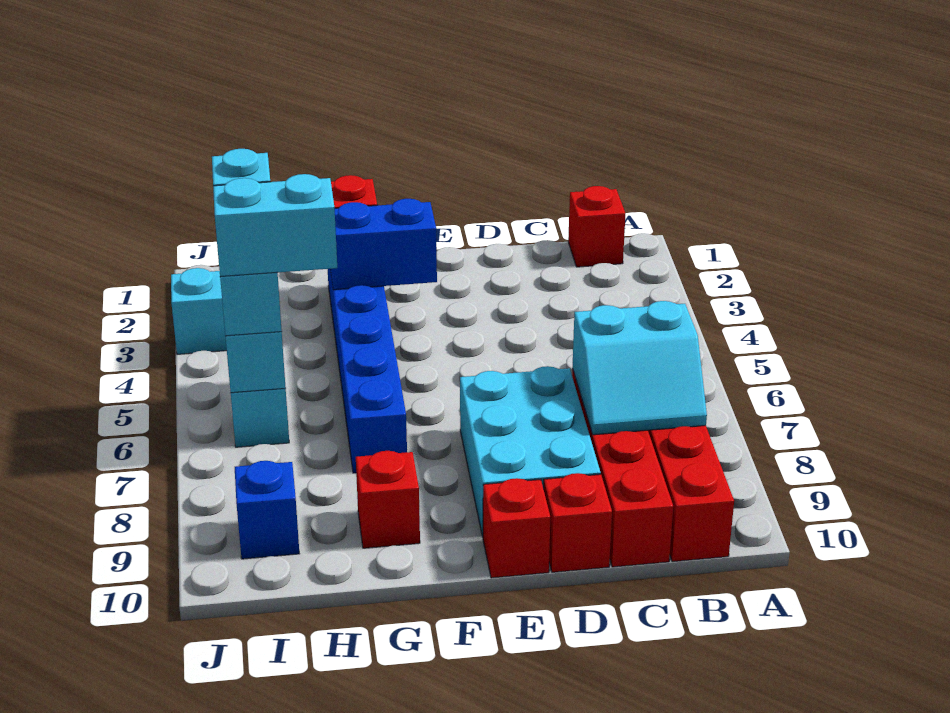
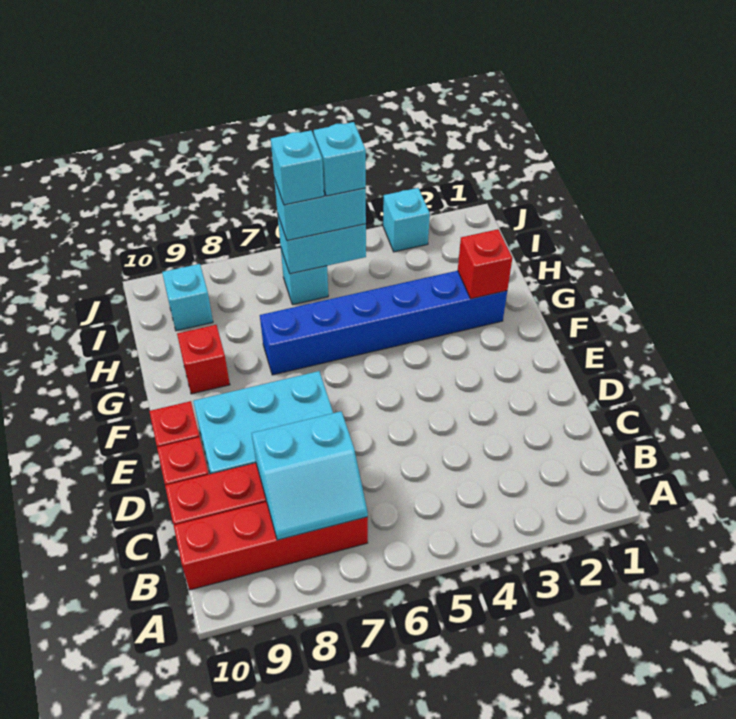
red brick B1 level 1 -> none
cyan slope B7:C8 level 2 top 7 -> cyan slope B7:C8 level 2 top C
blue brick F3:G3 level 2 -> none
cyan brick H6:I6 level 4 -> cyan brick I6 level 4
blue brick I9 level 1 -> cyan brick I9 level 1

